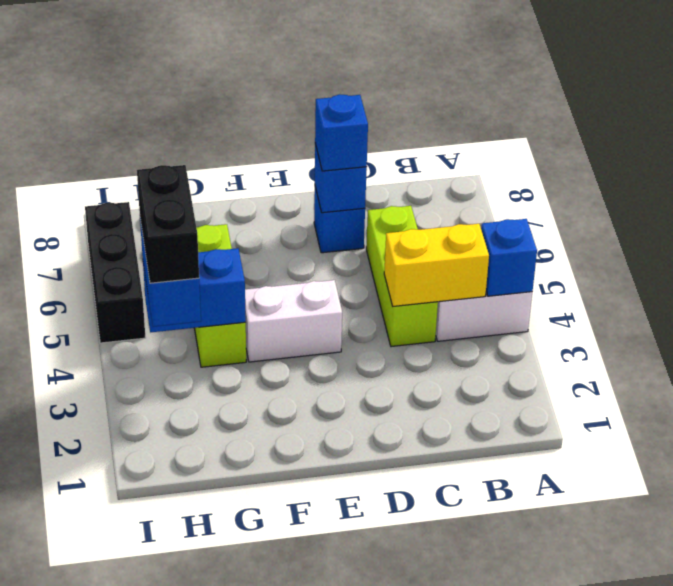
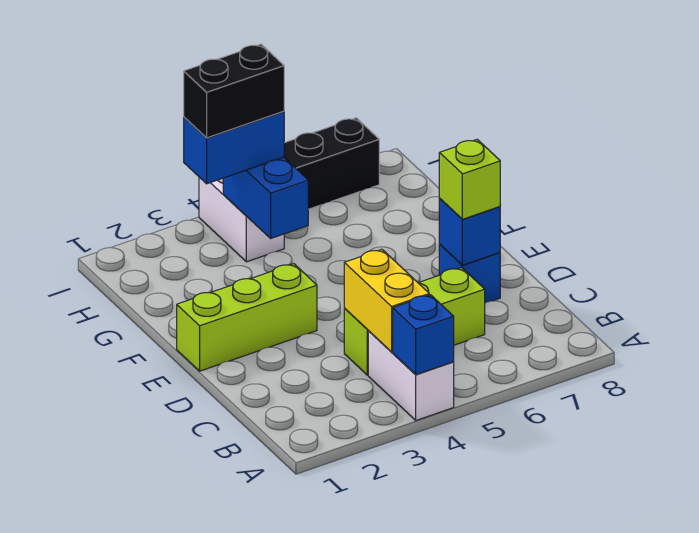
blue brick D7 level 3 -> lime brick D7 level 3
white brick E4:F4 level 1 -> white brick H4:I4 level 1
lime brick G4:G6 level 1 -> lime brick E1:E3 level 1

